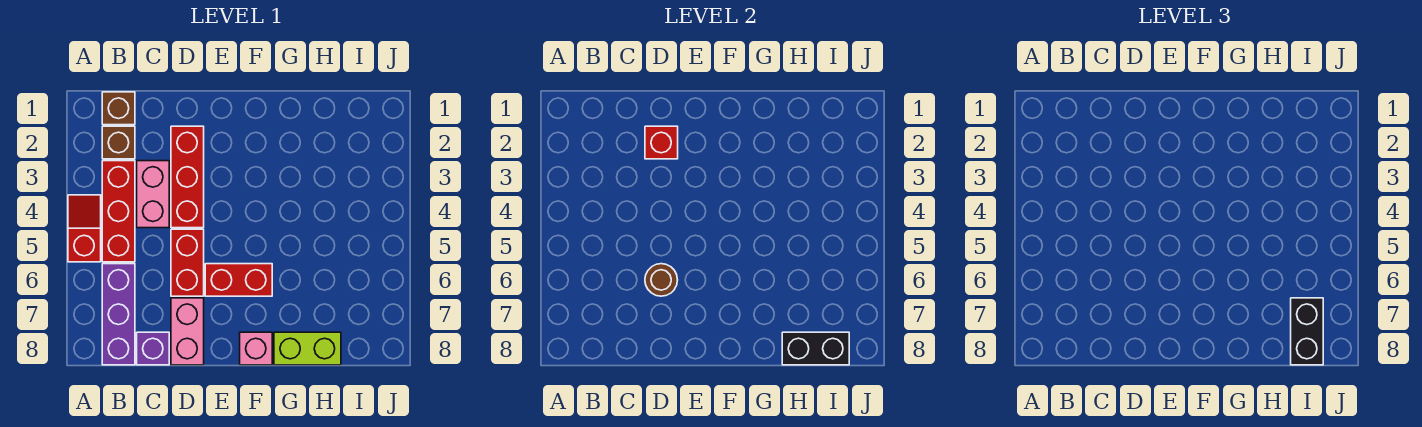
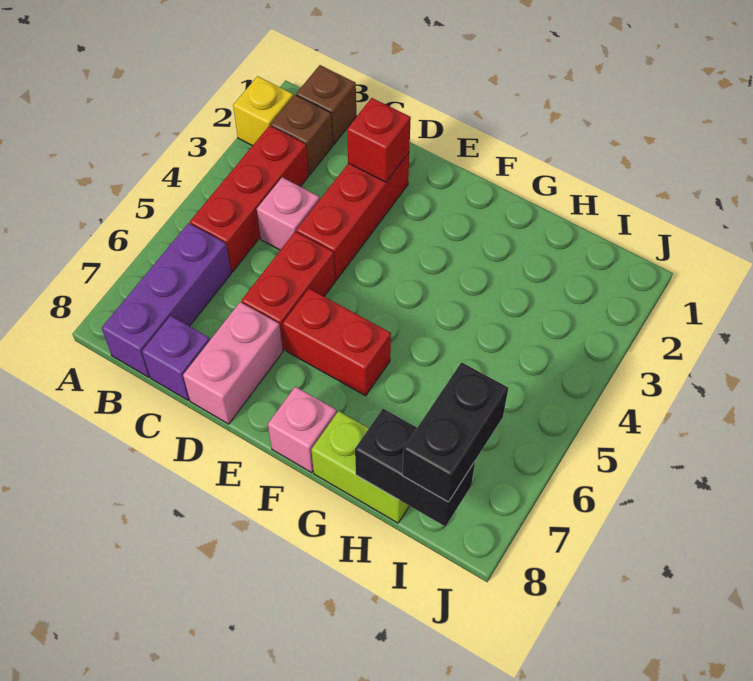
none -> yellow brick A2 level 1
red slope A4:A5 level 1 top 5 -> none
pink brick C3:C4 level 1 -> pink brick C4 level 1
brown round brick D6 level 2 -> none

